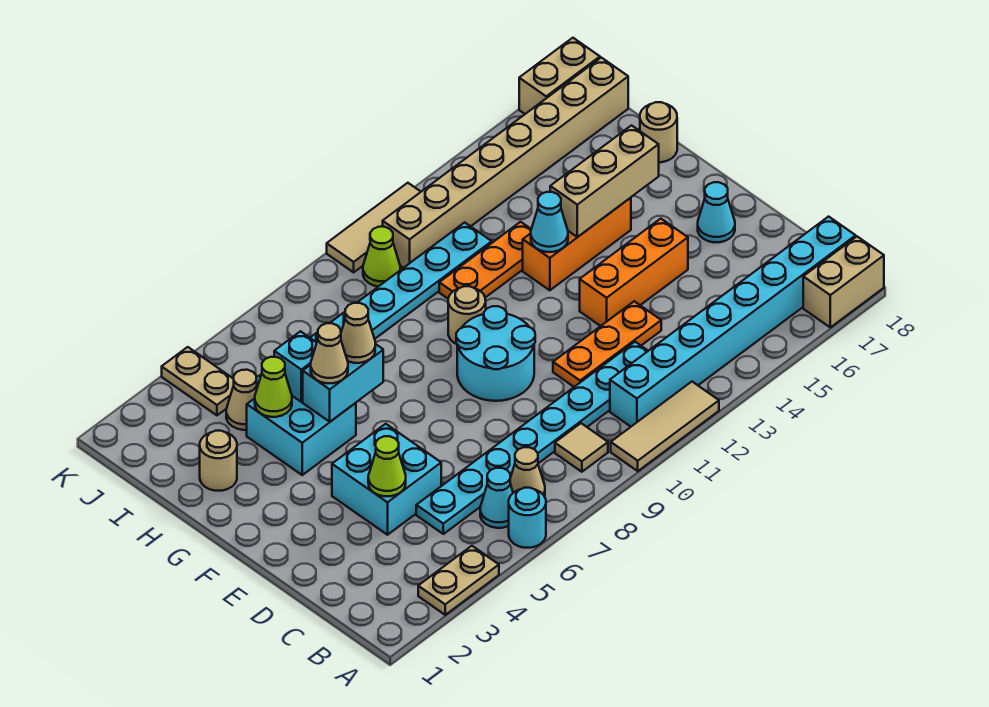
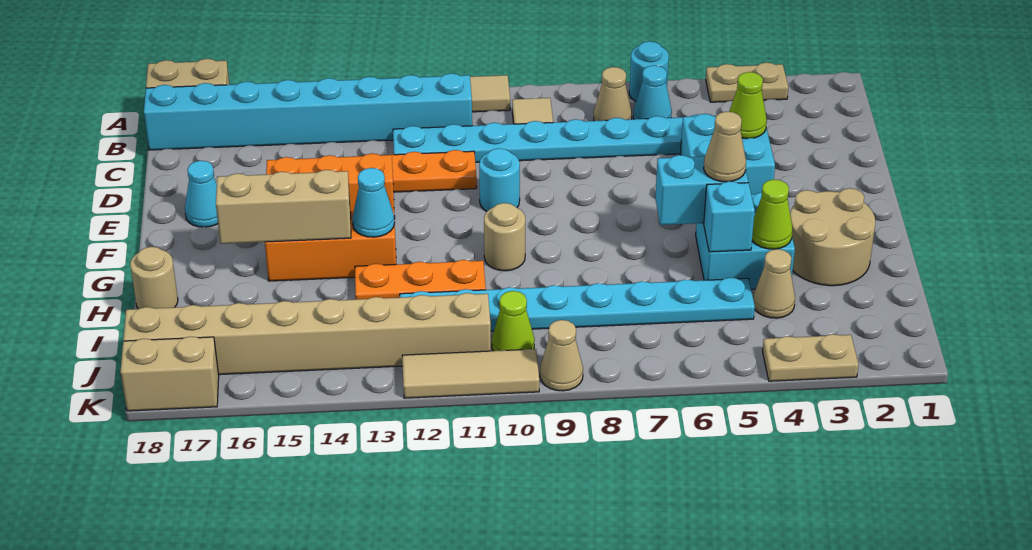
cyan round brick E9:F10 level 1 -> cyan round brick E10 level 1
tan cone G6 level 3 -> tan cone K9 level 1
tan round brick H2 level 1 -> tan round brick G2:H3 level 1
tan plate J4:K4 level 1 -> tan plate K3:K4 level 1

